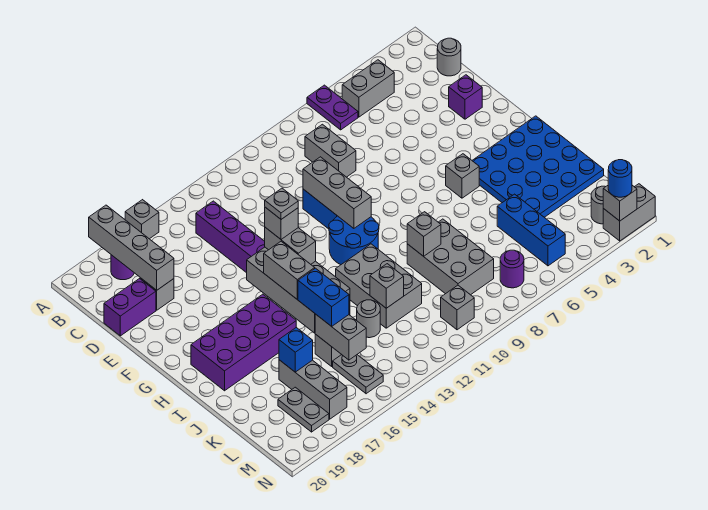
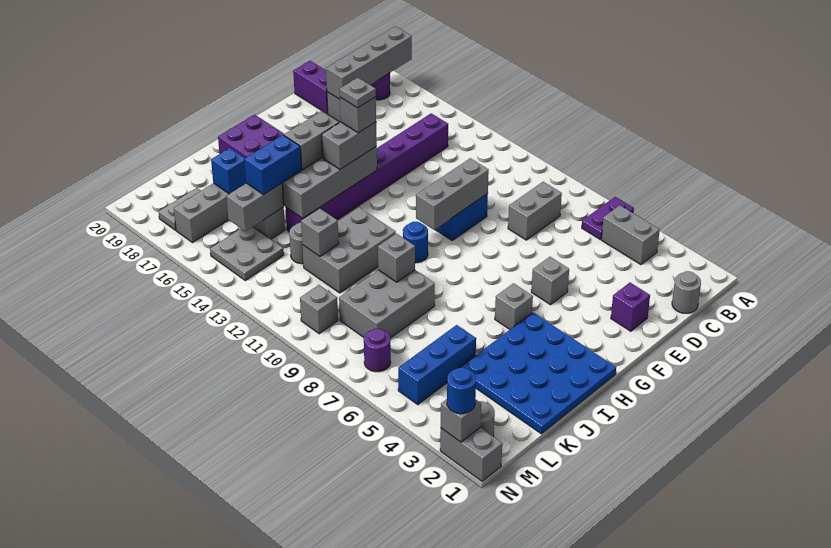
grey brick A16 level 1 -> grey brick F5 level 1
blue round brick G10:H11 level 1 -> blue round brick H10 level 1
grey plate L15:M15 level 1 -> grey plate L14:M15 level 1

